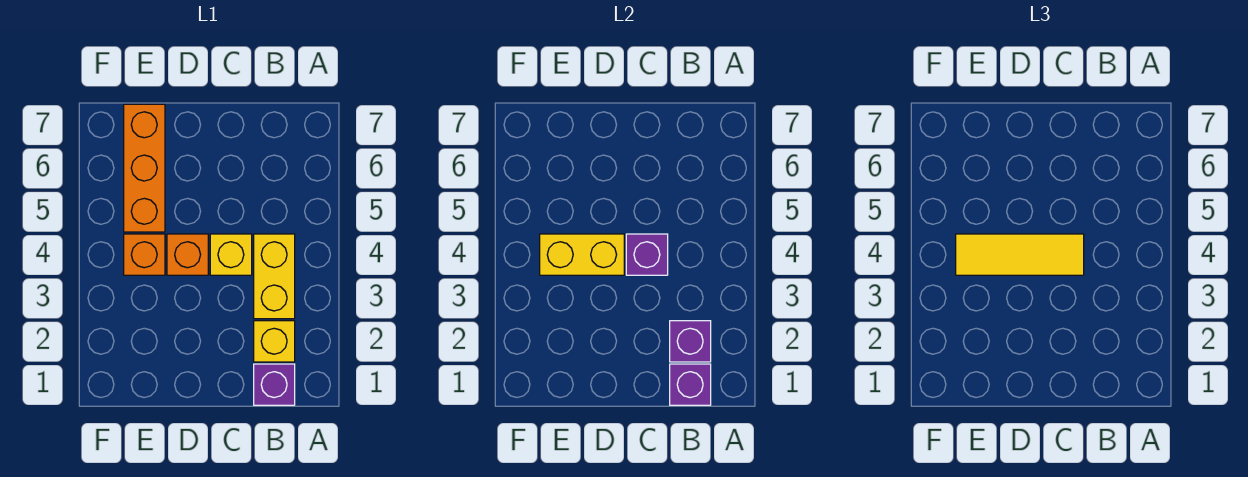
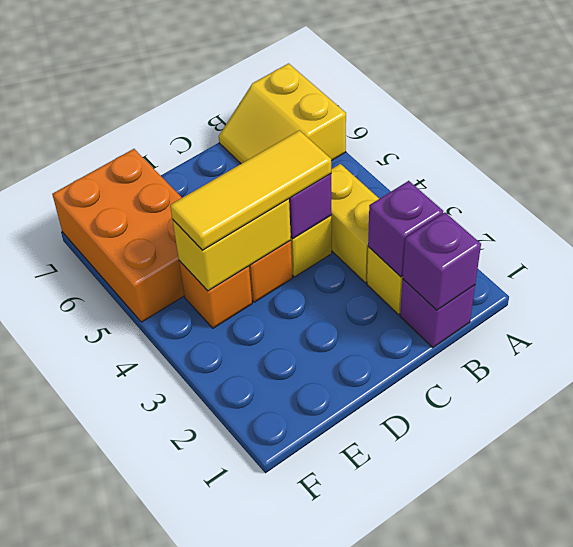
none -> yellow slope A6:B7 level 1 top A
orange brick E5:E7 level 1 -> orange brick E5:F7 level 1

